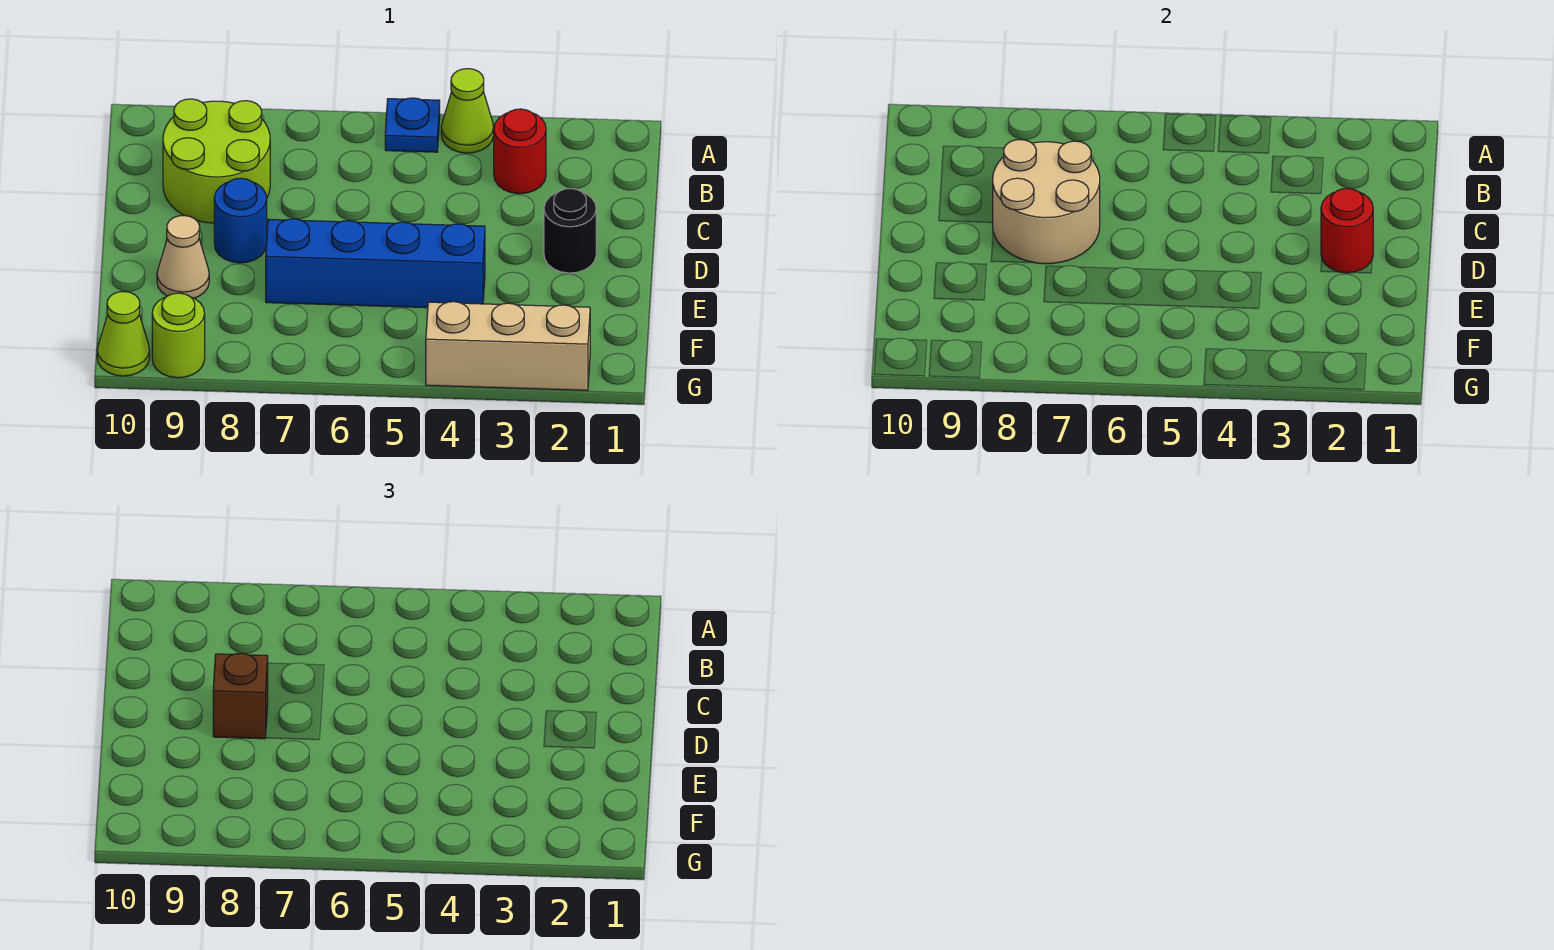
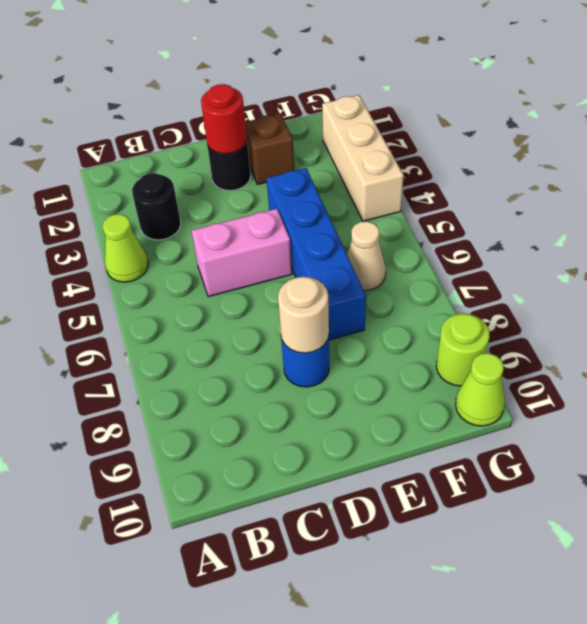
blue plate A5 level 1 -> none
red round brick B3 level 1 -> black round brick B3 level 1
lime round brick B8:C9 level 1 -> none
none -> pink brick C5:D5 level 1
tan round brick C7:D8 level 2 -> tan round brick D8 level 2
brown brick D8 level 3 -> brown brick E2 level 1
tan cone E9 level 1 -> tan cone F6 level 1

